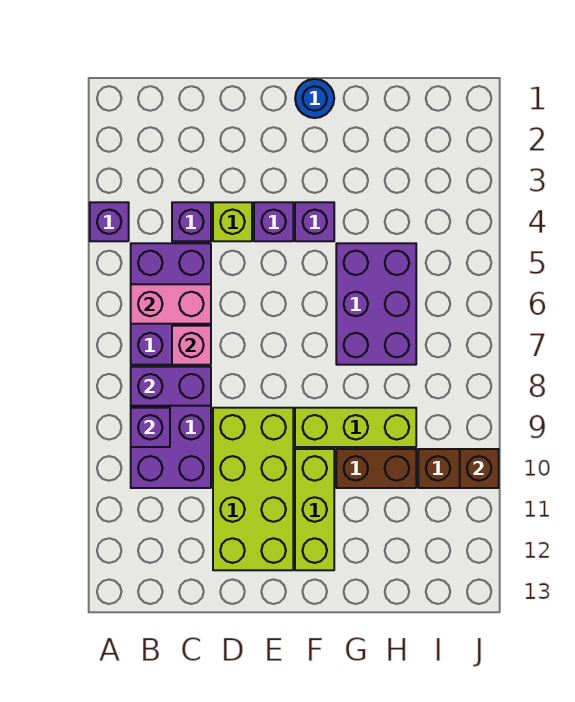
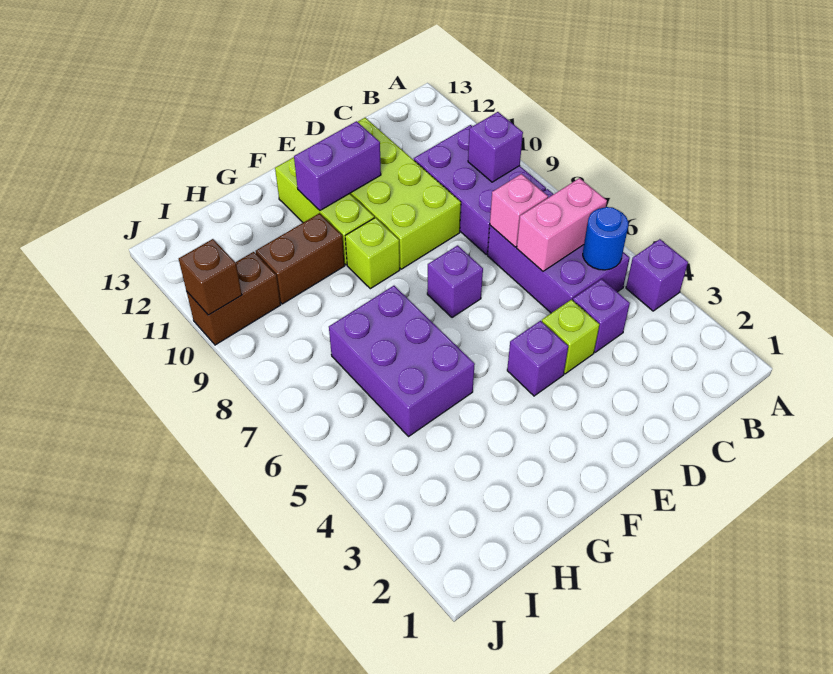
purple brick B8:C8 level 2 -> purple brick E11:F11 level 2
blue round brick F1 level 1 -> blue round brick B5 level 2
purple brick F4 level 1 -> purple brick E7 level 1
lime brick F9:H9 level 1 -> lime brick F9 level 1

